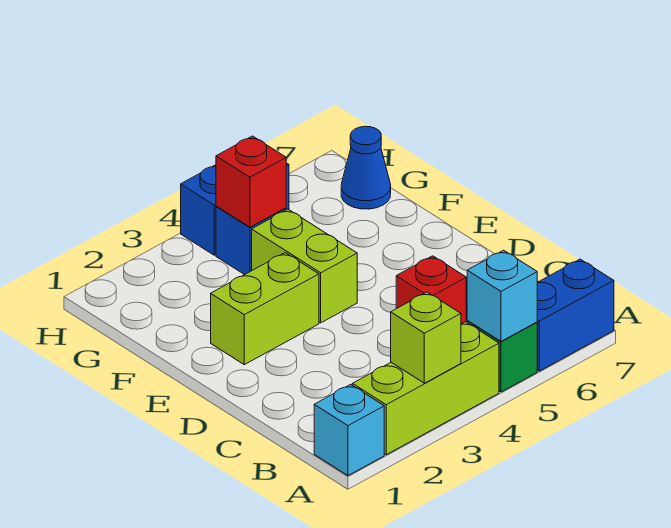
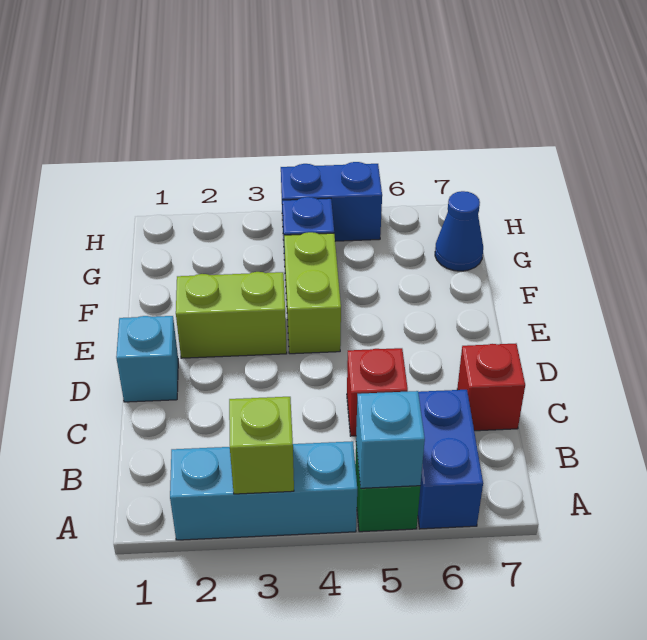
cyan brick A1 level 1 -> cyan brick D1 level 1
lime brick A2:A4 level 1 -> cyan brick A2:A4 level 1
blue brick A6:A7 level 1 -> blue brick A6:B6 level 1
red brick G4 level 2 -> red brick C7 level 1

